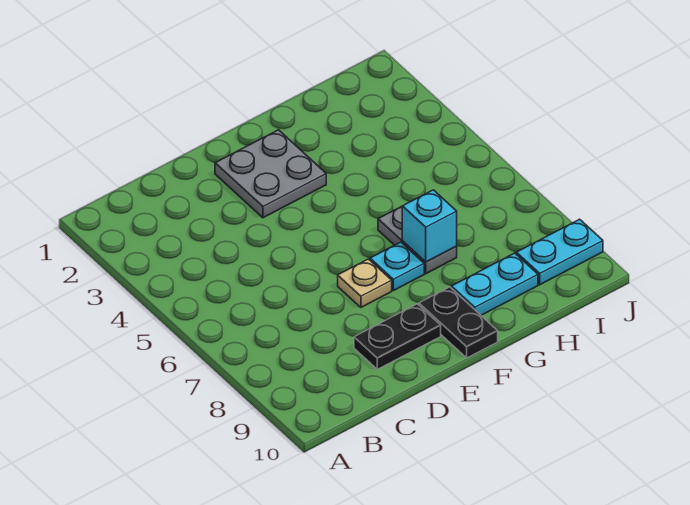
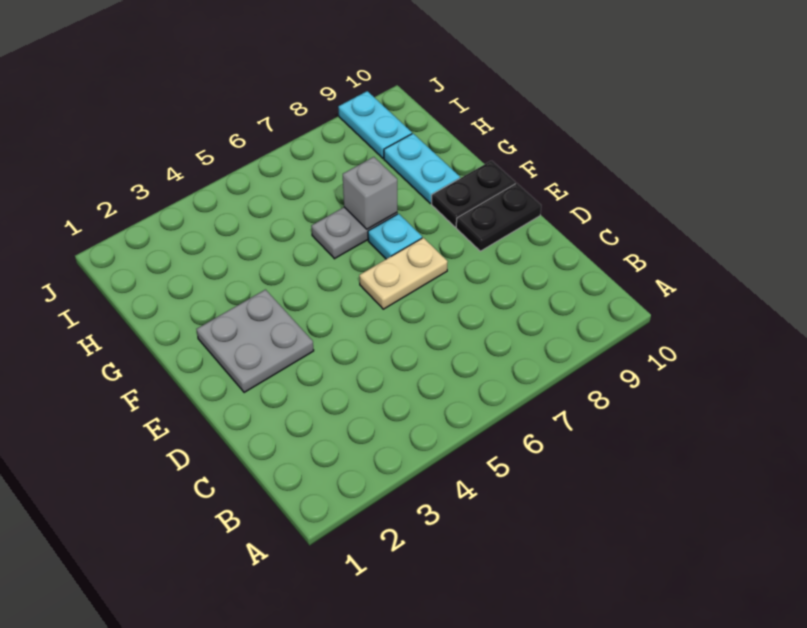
black plate D9:E9 level 1 -> black plate E9:E10 level 1
tan plate E7 level 1 -> tan plate E6:E7 level 1
cyan brick G7 level 2 -> grey brick G7 level 2

